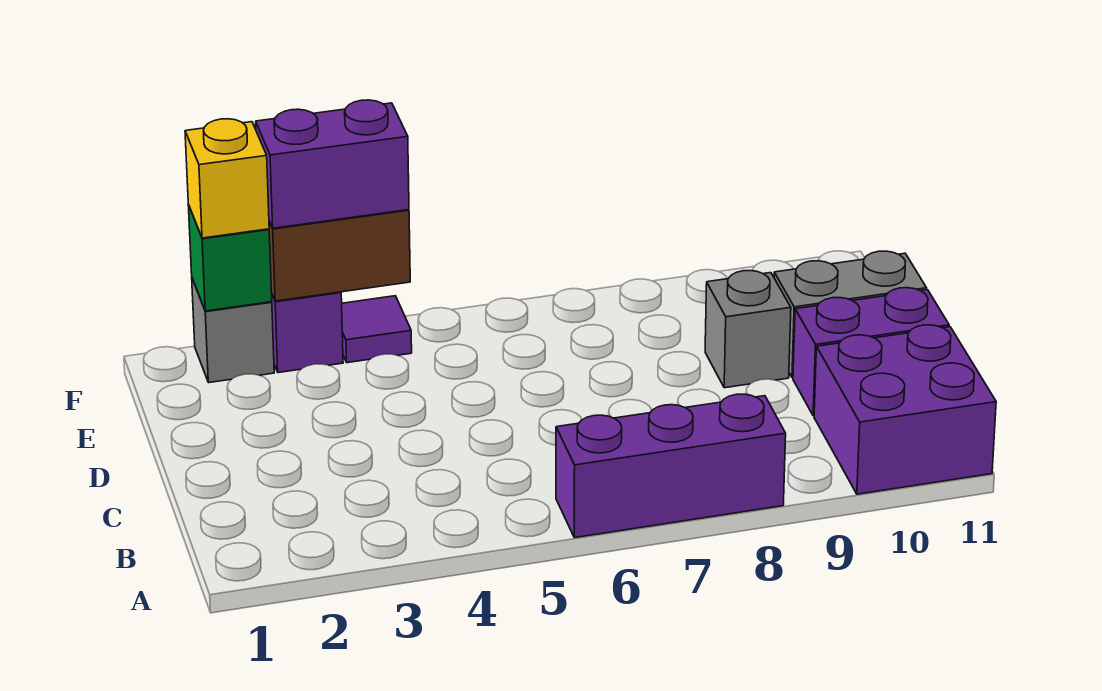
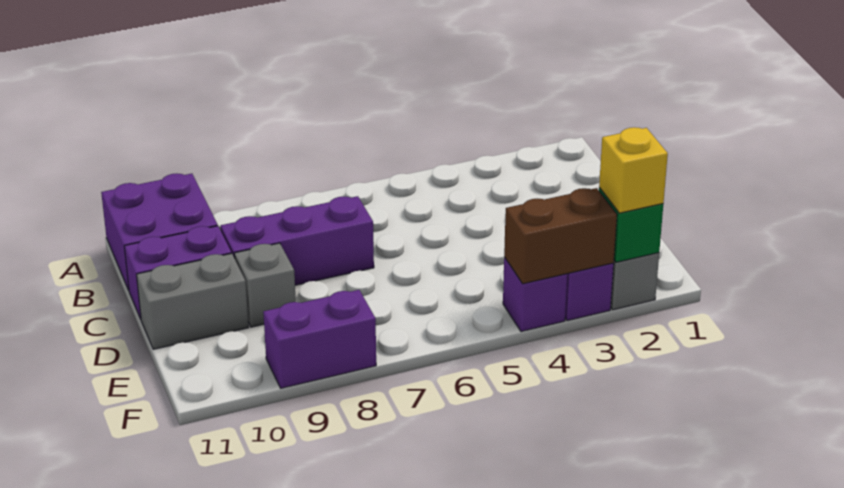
purple brick A6:A8 level 1 -> purple brick C7:C9 level 1
purple brick F3:F4 level 3 -> purple brick F8:F9 level 1
purple tile F4 level 1 -> purple brick F4 level 1

